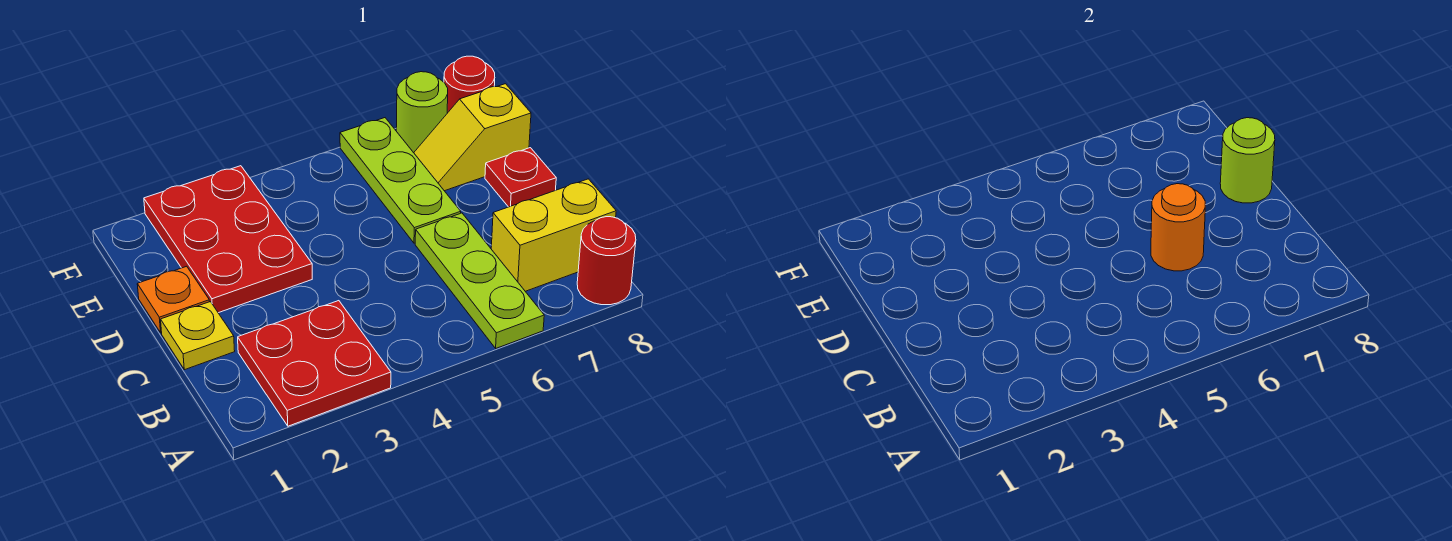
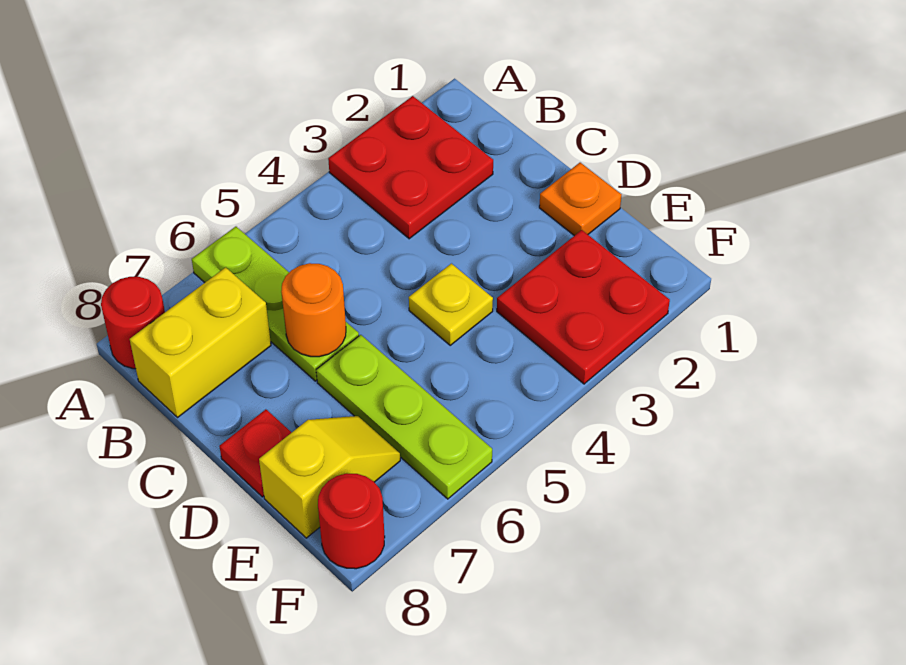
yellow plate C1 level 1 -> yellow plate D4 level 1
red plate D2:F3 level 1 -> red plate E2:F3 level 1
lime round brick D8 level 2 -> none
lime round brick F7 level 1 -> none

